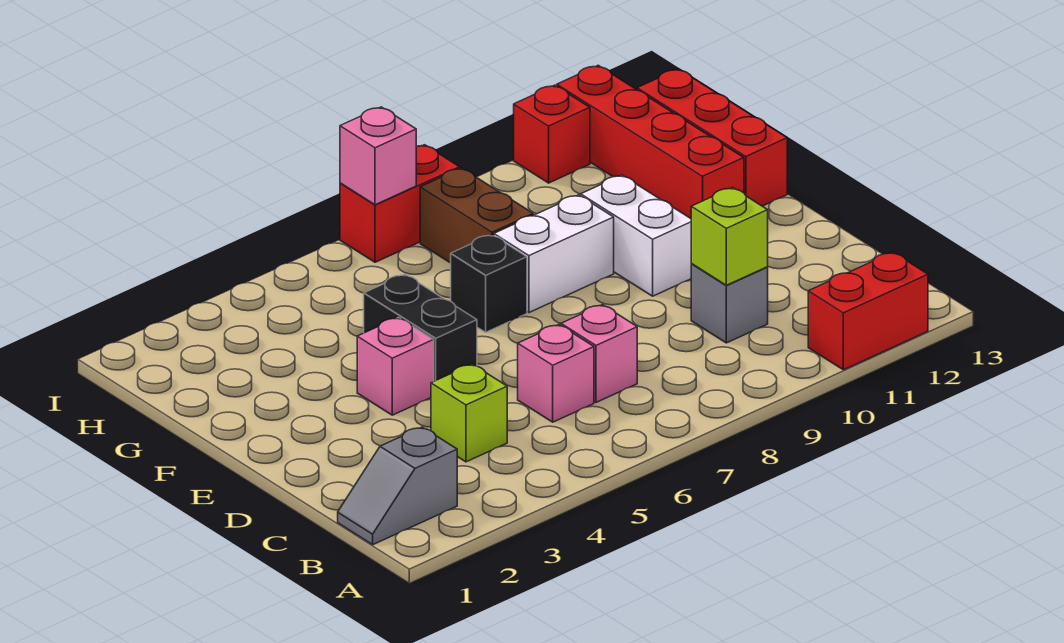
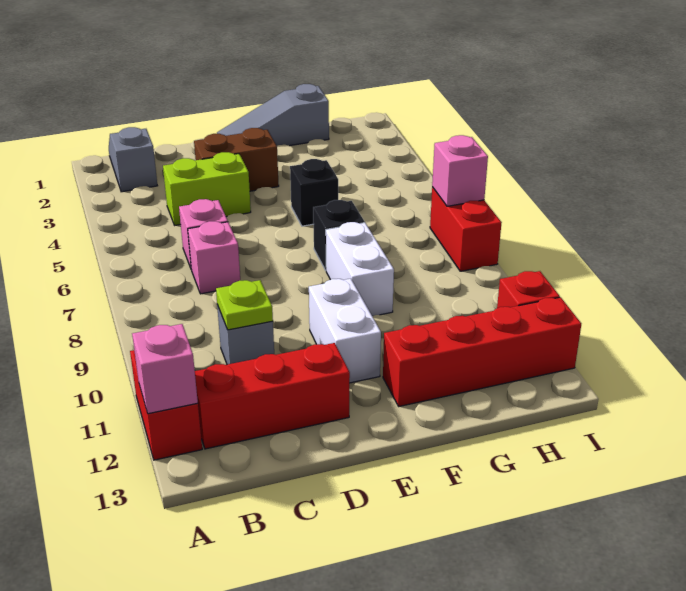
lime brick C4 level 1 -> lime brick C4:D4 level 1
lime brick C10 level 2 -> lime plate C10 level 2
none -> grey slope E1:G1 level 1 top G
pink brick E4 level 1 -> pink brick A12 level 2
black brick E5:F5 level 1 -> black brick F5 level 1
white brick E10:F10 level 1 -> white brick E10:E11 level 1
red brick F13:H13 level 1 -> red brick B12:D12 level 1
brown brick G8:H8 level 1 -> brown brick D3:E3 level 1

